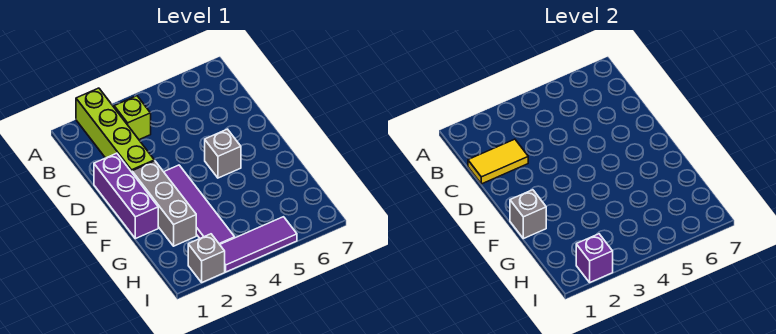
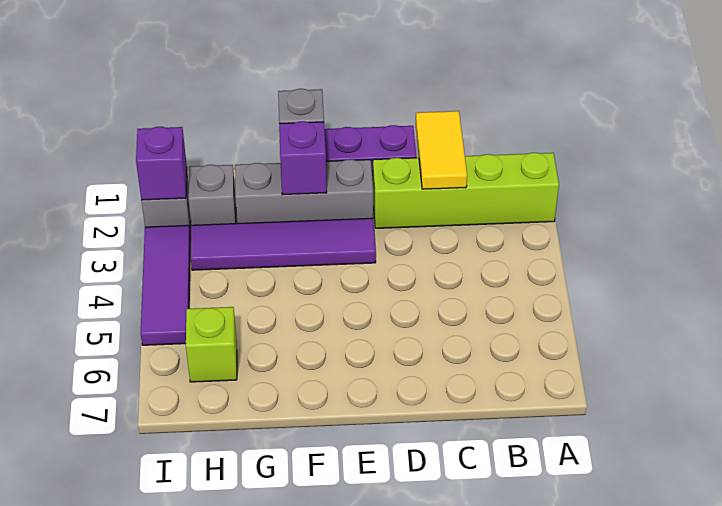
lime brick B3 level 1 -> lime brick H6 level 1
grey brick E5 level 1 -> grey brick H2 level 1
none -> purple brick F2 level 2

